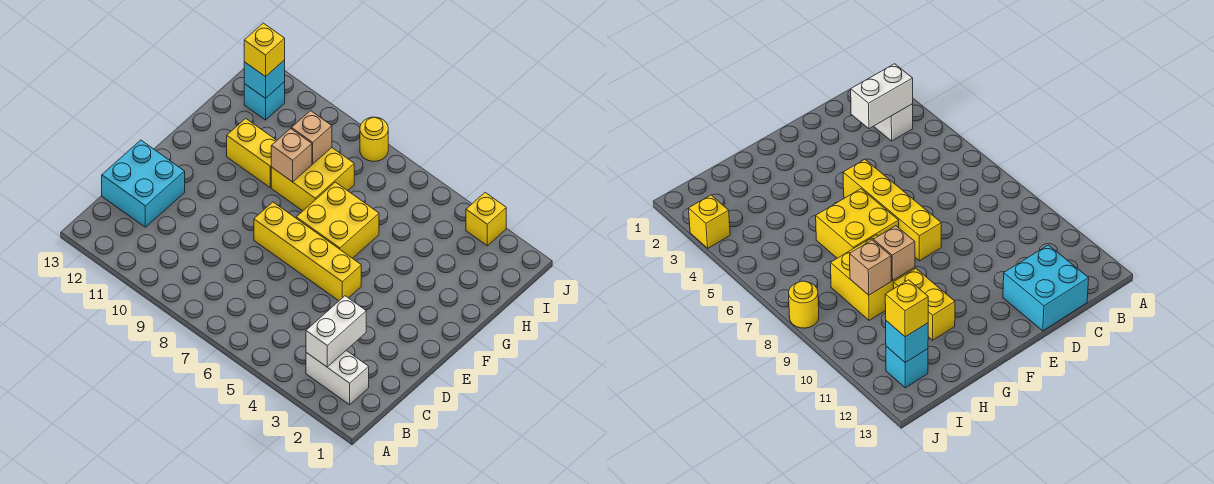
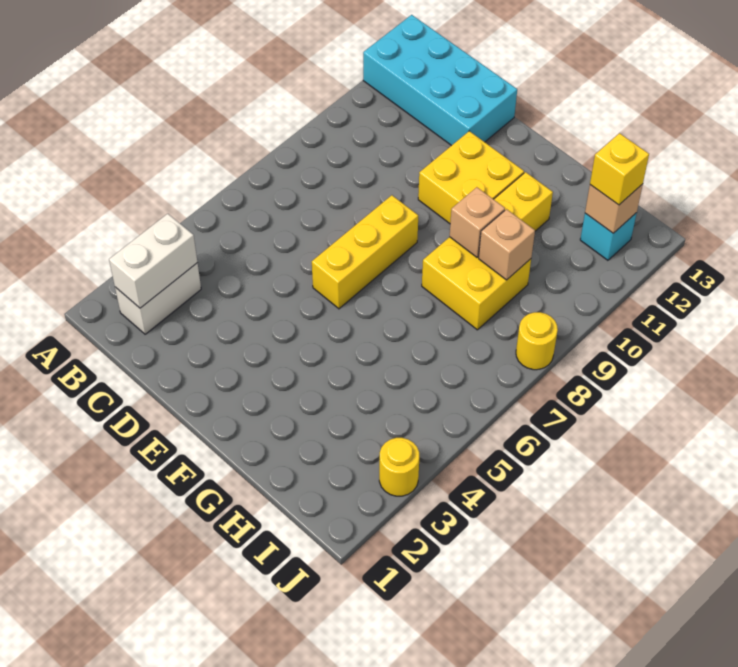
white brick B3:C3 level 2 -> white brick B2:B3 level 2
cyan brick C12:D13 level 1 -> cyan brick A12:D13 level 1
yellow brick E5:E8 level 1 -> yellow brick E6:E8 level 1
yellow brick F6:G7 level 1 -> yellow brick E10:F11 level 1
cyan brick I12 level 2 -> tan brick I12 level 2
yellow brick J3 level 1 -> yellow round brick J3 level 1

